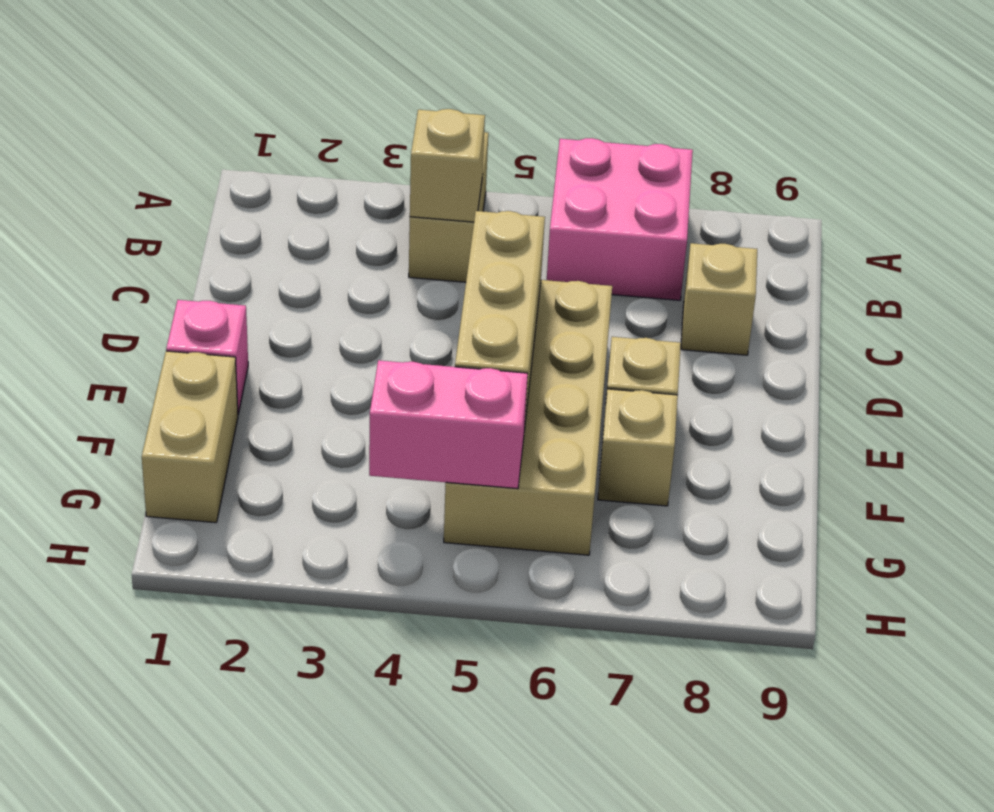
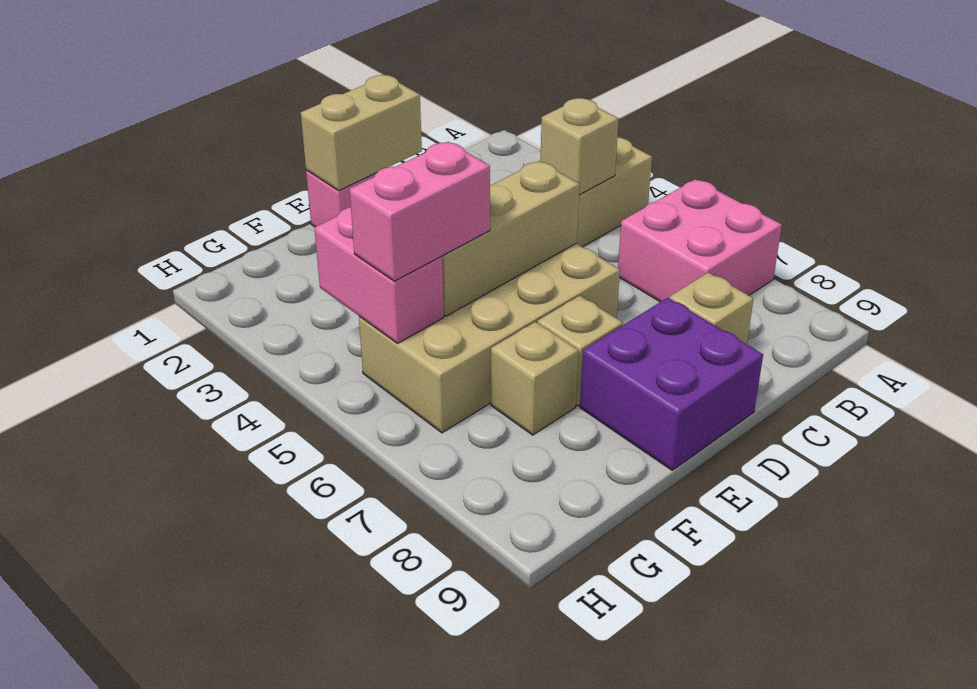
none -> purple brick D8:E9 level 1
tan brick F1:G1 level 1 -> tan brick D1:E1 level 2
none -> pink brick F5:G5 level 3

